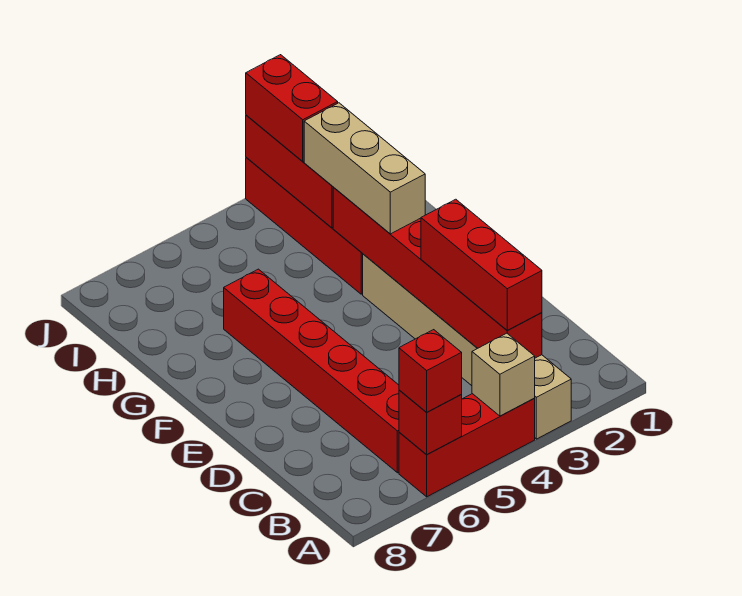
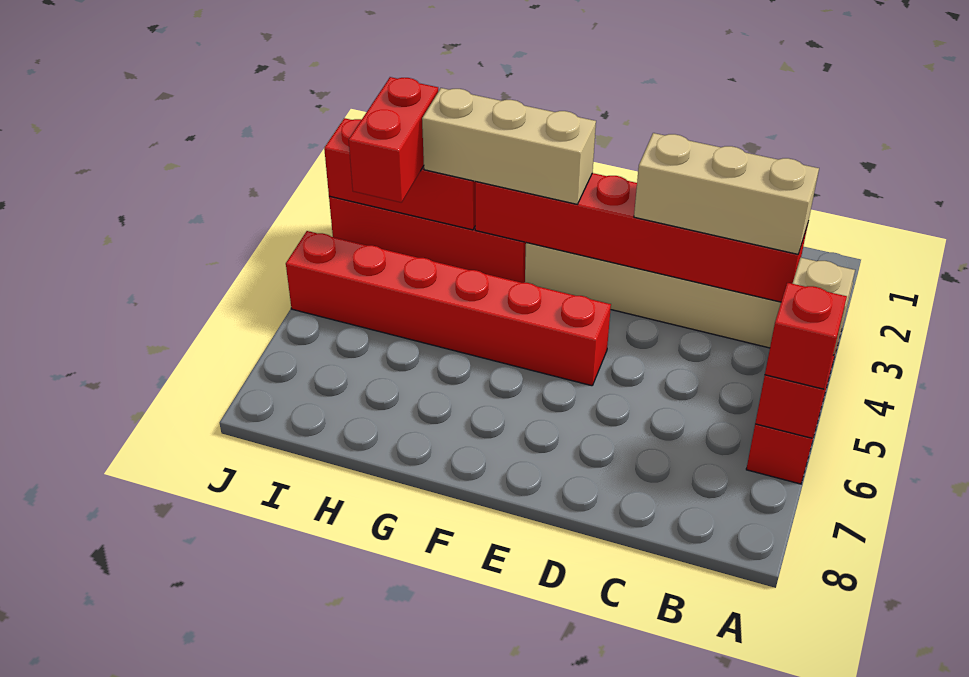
red brick B3:D3 level 3 -> tan brick B3:D3 level 3
red brick B6:G6 level 1 -> red brick E5:J5 level 1
red brick I3:J3 level 3 -> red brick I3:I4 level 3

